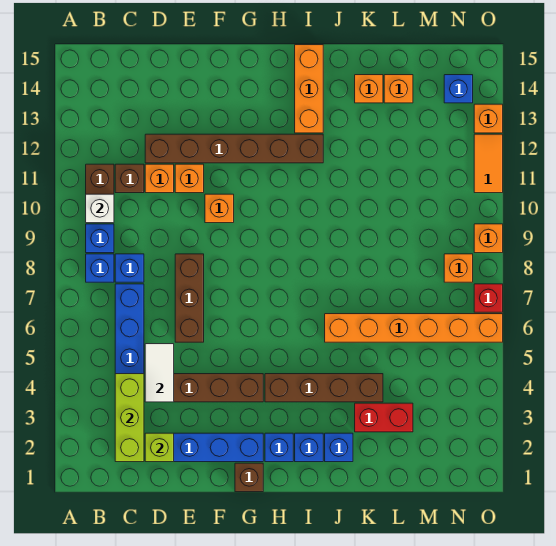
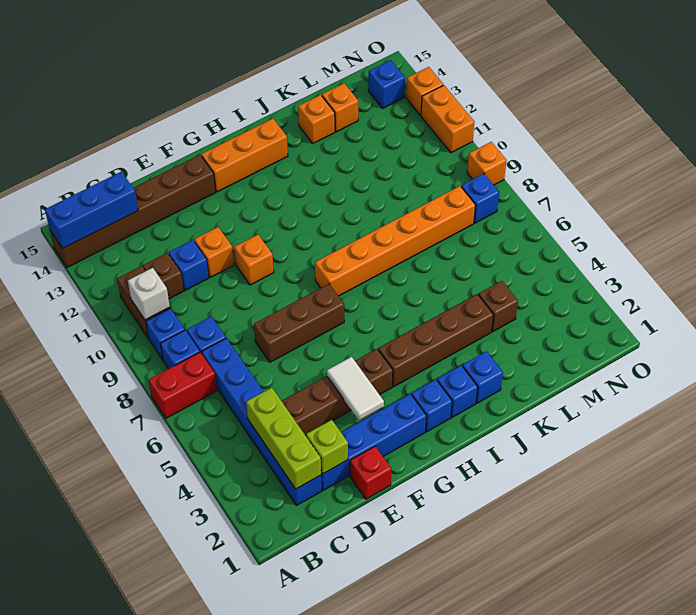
none -> blue brick A14:C14 level 2
white tile D4:D5 level 2 -> white tile F3:F4 level 2
orange brick D11 level 1 -> blue brick D11 level 1
brown brick D12:I12 level 1 -> brown brick A14:F14 level 1
brown brick E6:E8 level 1 -> brown brick E7:G7 level 1
brown brick G1 level 1 -> brown brick L4 level 1
orange brick I13:I15 level 1 -> orange brick G14:I14 level 1
orange brick J6:O6 level 1 -> orange brick H8:M8 level 1
red brick K3:L3 level 1 -> red brick A7:B7 level 1
orange brick N8 level 1 -> blue brick N8 level 1
red brick O7 level 1 -> red brick E1 level 1
orange tile O11:O12 level 1 -> orange brick O11:O12 level 1

